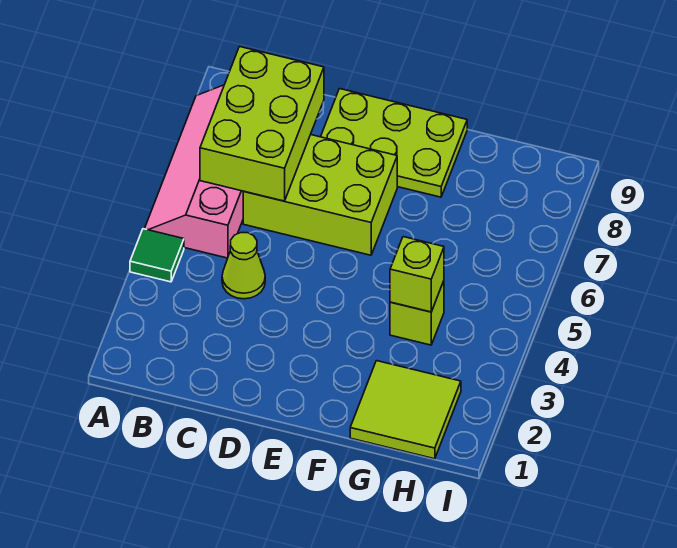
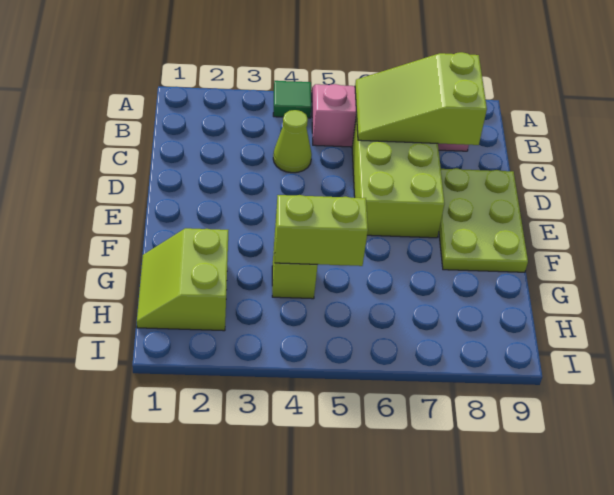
lime brick B6:C8 level 2 -> lime slope B6:C8 level 2 top 8
lime tile G1:H2 level 1 -> lime slope G1:H2 level 1 top 2
lime brick G4 level 2 -> lime brick G4:G5 level 2

